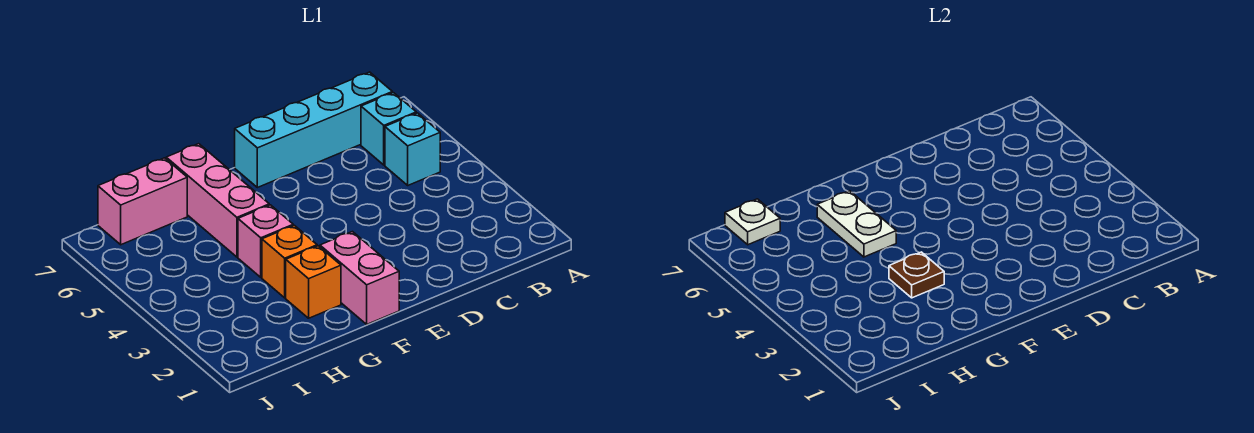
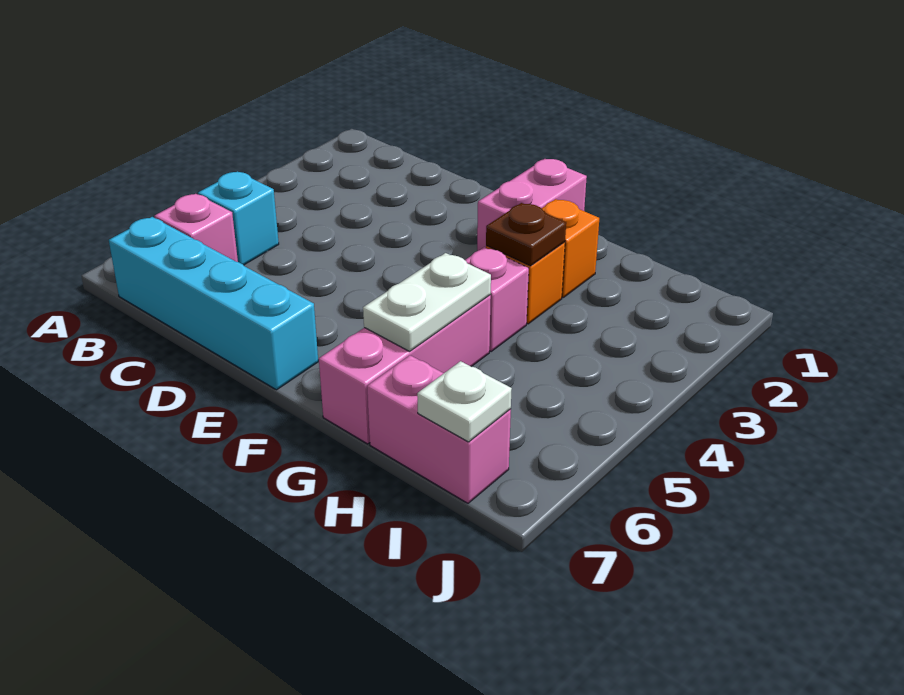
cyan brick B6 level 1 -> pink brick B6 level 1

